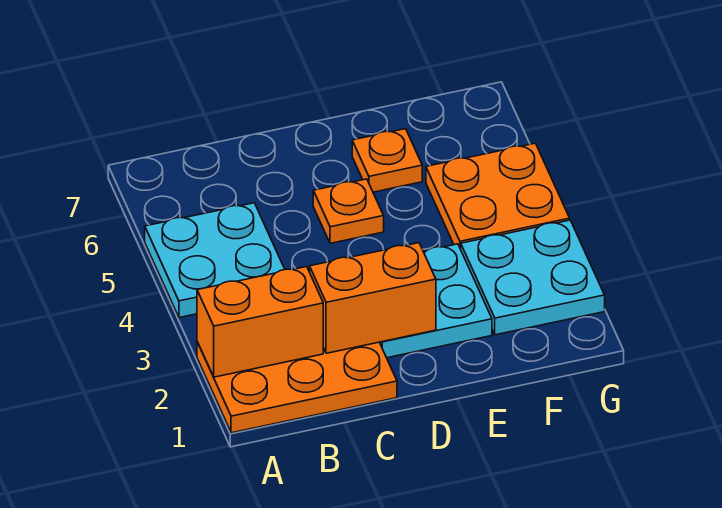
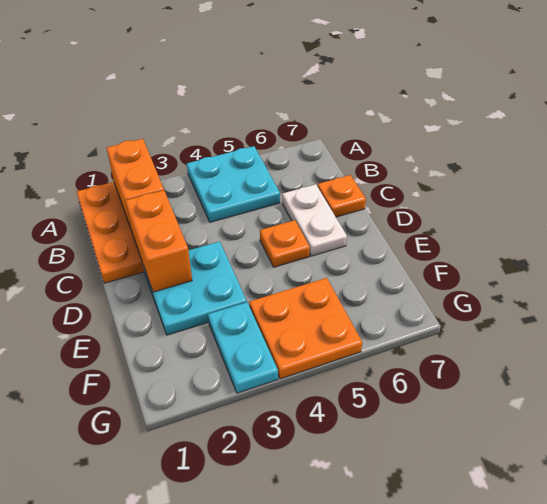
none -> white plate C6:D6 level 1
orange plate E6 level 1 -> orange plate C7 level 1
cyan plate F2:G3 level 1 -> cyan plate F3:G3 level 1

